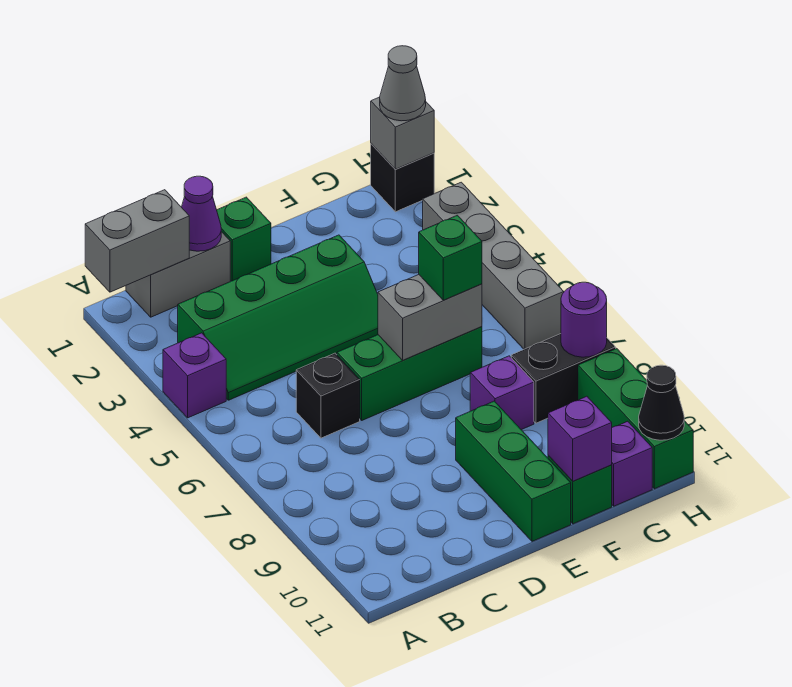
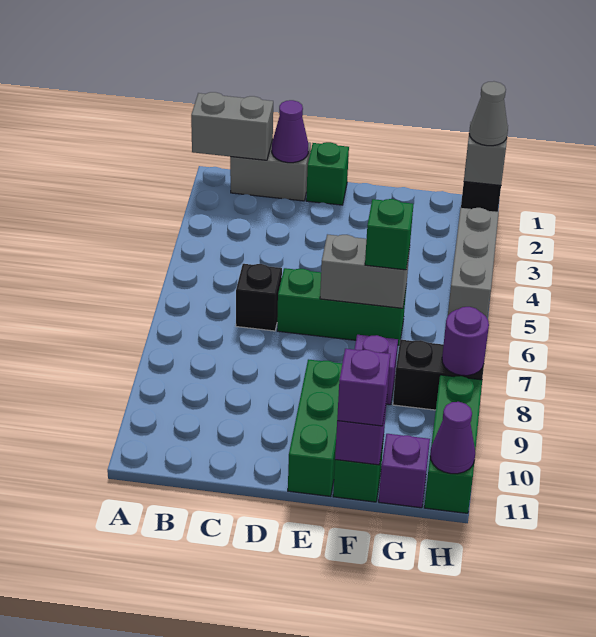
purple brick A4 level 1 -> purple brick F11 level 3
green slope B3:E4 level 1 top 3 -> none
grey brick H3:H6 level 1 -> grey brick H3:H5 level 1
black cone H11 level 2 -> purple cone H11 level 2

